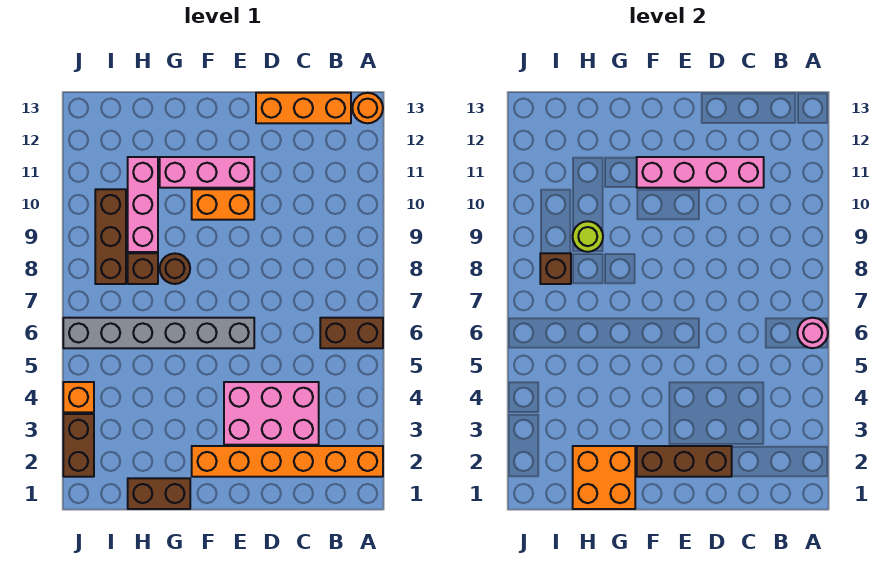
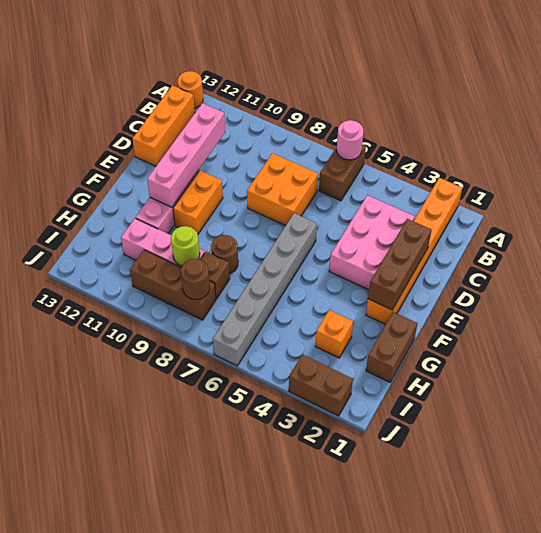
orange brick G1:H2 level 2 -> orange brick C7:D8 level 1
brown brick I8 level 2 -> brown round brick I8 level 2
orange brick J4 level 1 -> orange brick H3 level 1

